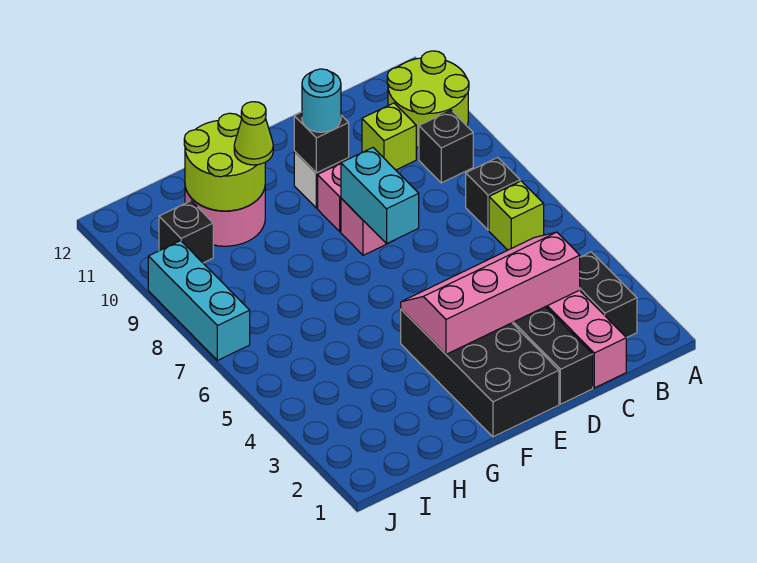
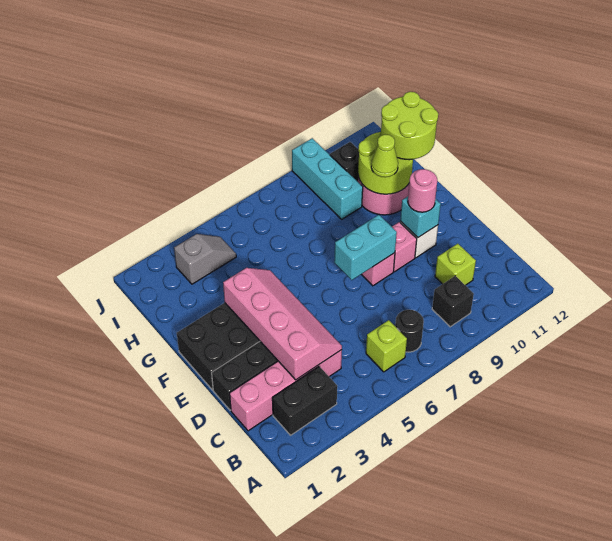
lime round brick A10:B11 level 1 -> lime round brick G11:H12 level 3
black brick B7 level 1 -> black round brick B7 level 1
black brick E10 level 2 -> cyan brick E10 level 2
cyan round brick E10 level 3 -> pink round brick E10 level 3
none -> grey slope I3:I4 level 1 top 3
cyan brick J7:J9 level 1 -> cyan brick H9:J9 level 1

